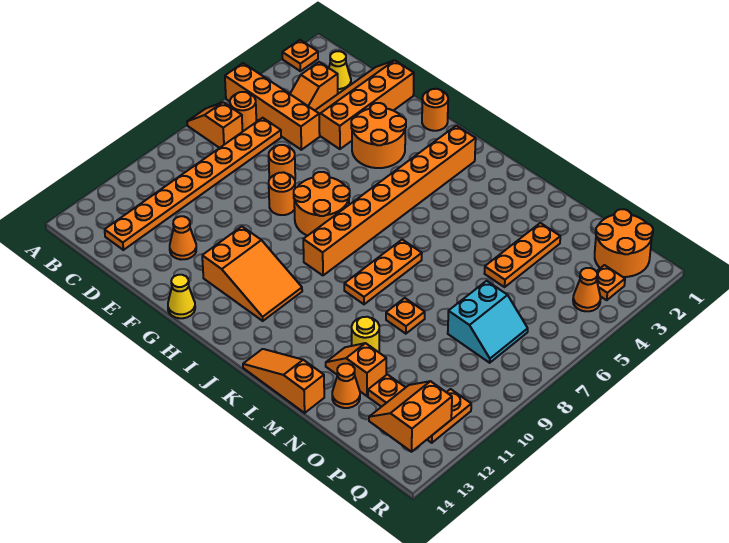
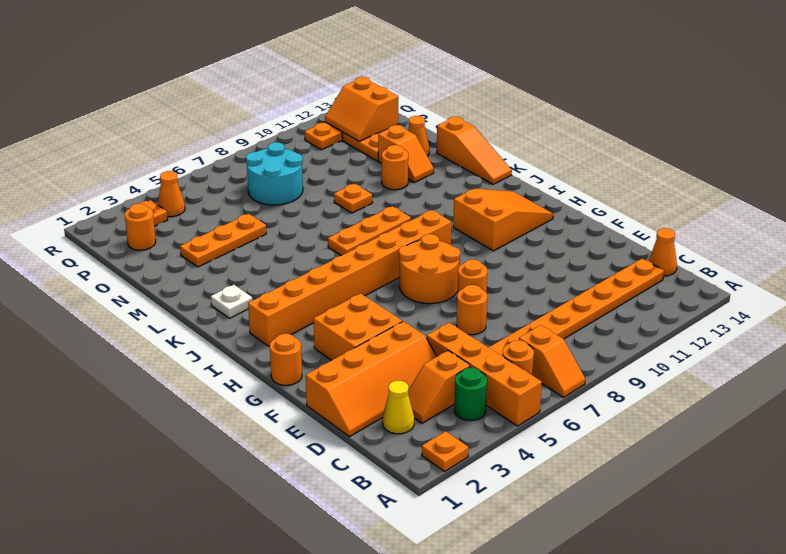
none -> green round brick B4 level 1
orange slope C3:C4 level 1 top 3 -> orange slope C3:C4 level 1 top 4
orange cone E12 level 1 -> orange cone C14 level 1
orange round brick F3:G4 level 1 -> orange brick F3:G4 level 1
orange slope G11:I12 level 1 top G -> orange slope H11:I13 level 1 top 11
yellow cone G14 level 1 -> none
none -> white plate K2 level 1
yellow round brick M11 level 1 -> orange round brick M11 level 1
cyan slope O7:P8 level 1 top O -> cyan round brick O7:P8 level 1
orange round brick P1:Q2 level 1 -> orange round brick P2 level 1
orange slope P12:Q13 level 2 top Q -> orange slope P12:Q13 level 2 top 13

